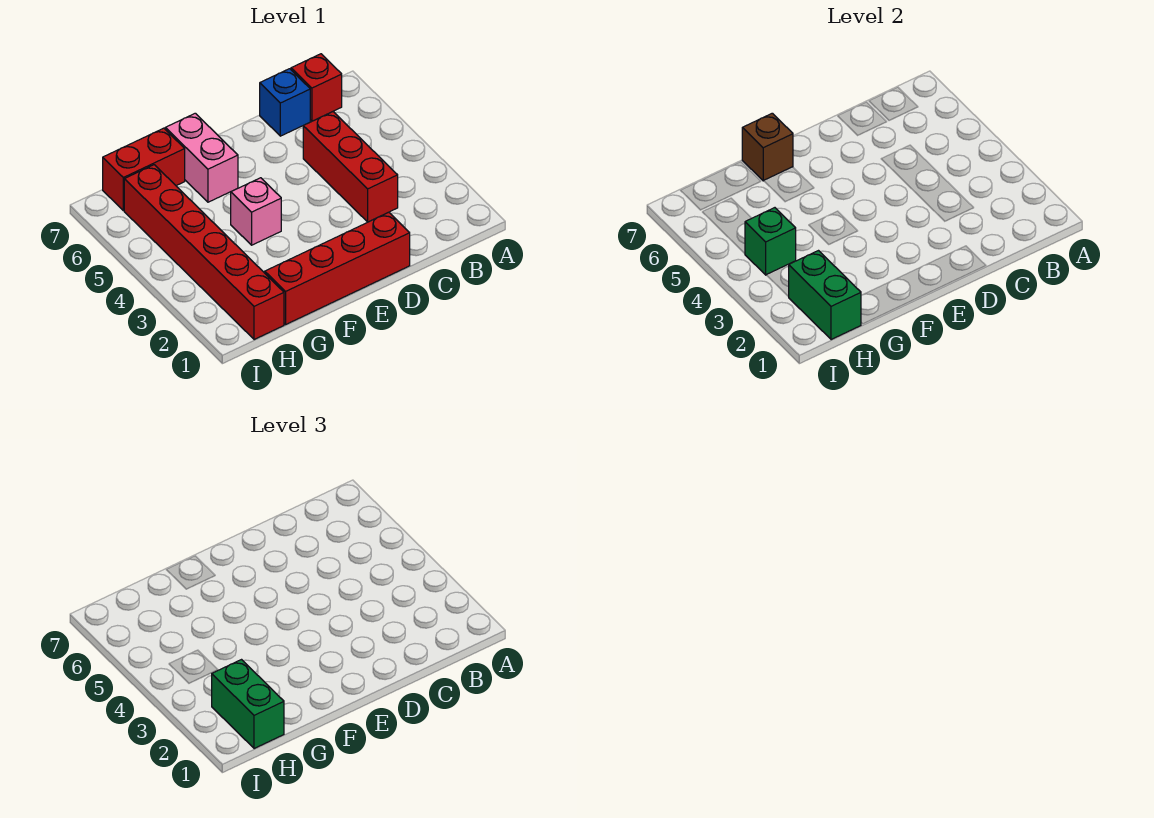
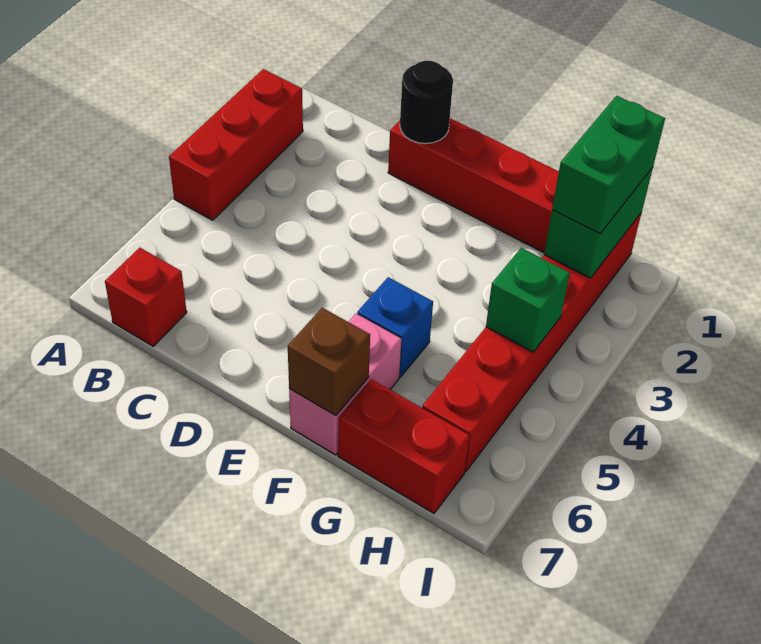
red brick C3:C5 level 1 -> red brick A2:A4 level 1
blue brick C7 level 1 -> blue brick F5 level 1
none -> black round brick D1 level 2
pink brick F4 level 1 -> none

